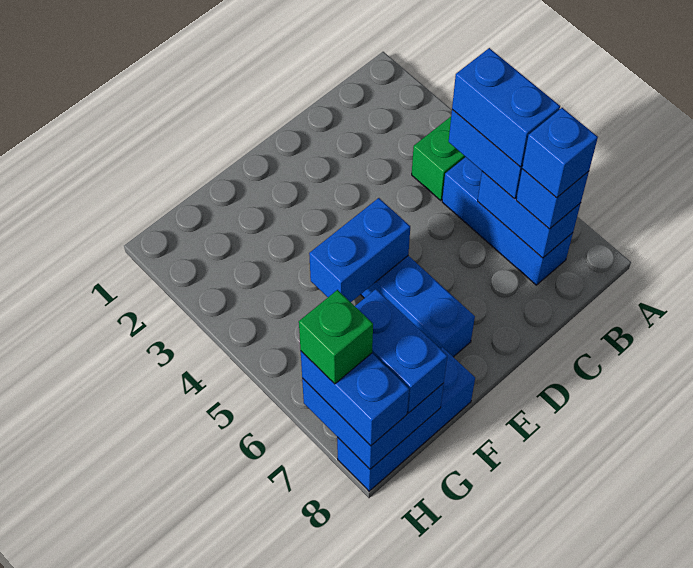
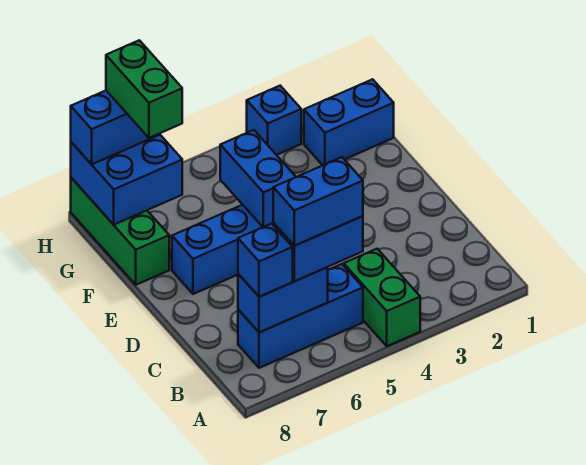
blue brick B7 level 4 -> blue brick H3 level 1
blue brick F8:H8 level 1 -> green brick F8:H8 level 1
blue brick G7:G8 level 3 -> blue brick G1:G2 level 1
green brick H7 level 4 -> green brick G7:H7 level 4

